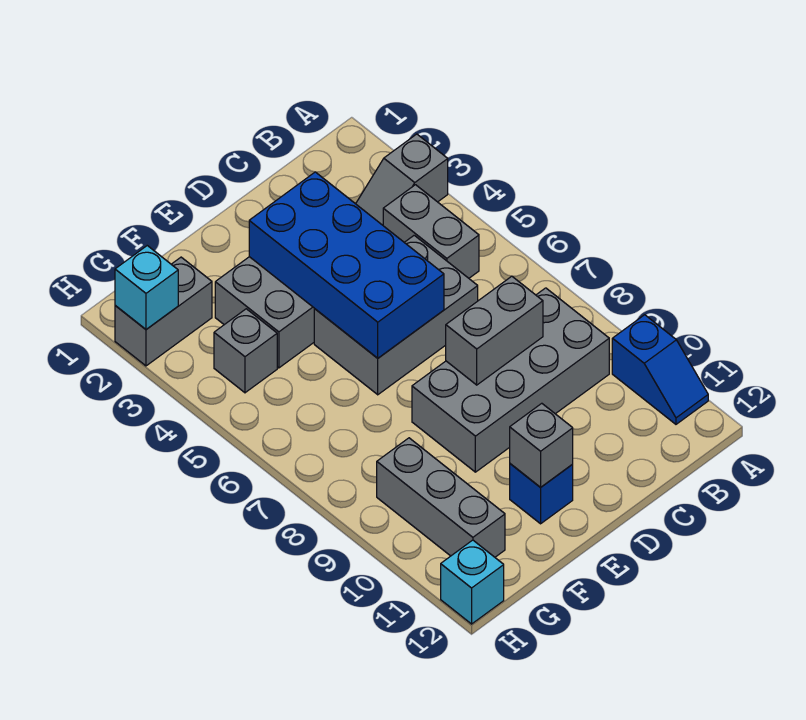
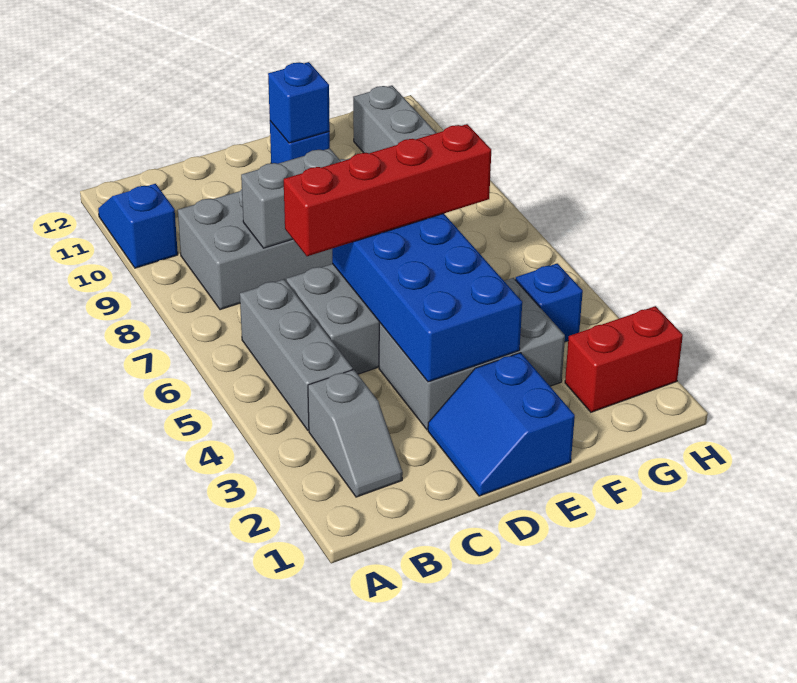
grey slope A3:B3 level 1 top A -> grey slope B2:B3 level 1 top 3
grey brick B4:B5 level 1 -> grey brick B4:B6 level 1
none -> red brick C6:F6 level 3
none -> blue slope D1:E2 level 1 top E
grey brick E11 level 2 -> blue brick E11 level 2
grey brick G2:H2 level 1 -> red brick G2:H2 level 1
grey brick G4 level 1 -> blue brick G4 level 1
cyan brick H2 level 2 -> none
cyan brick H12 level 1 -> none

